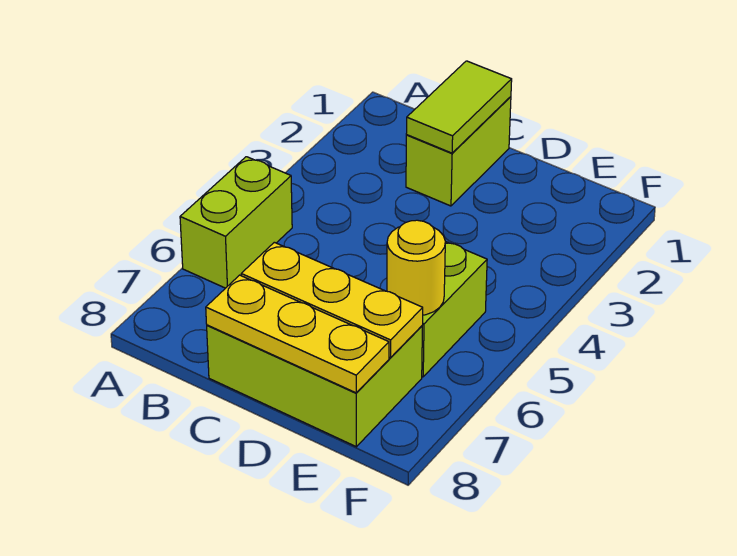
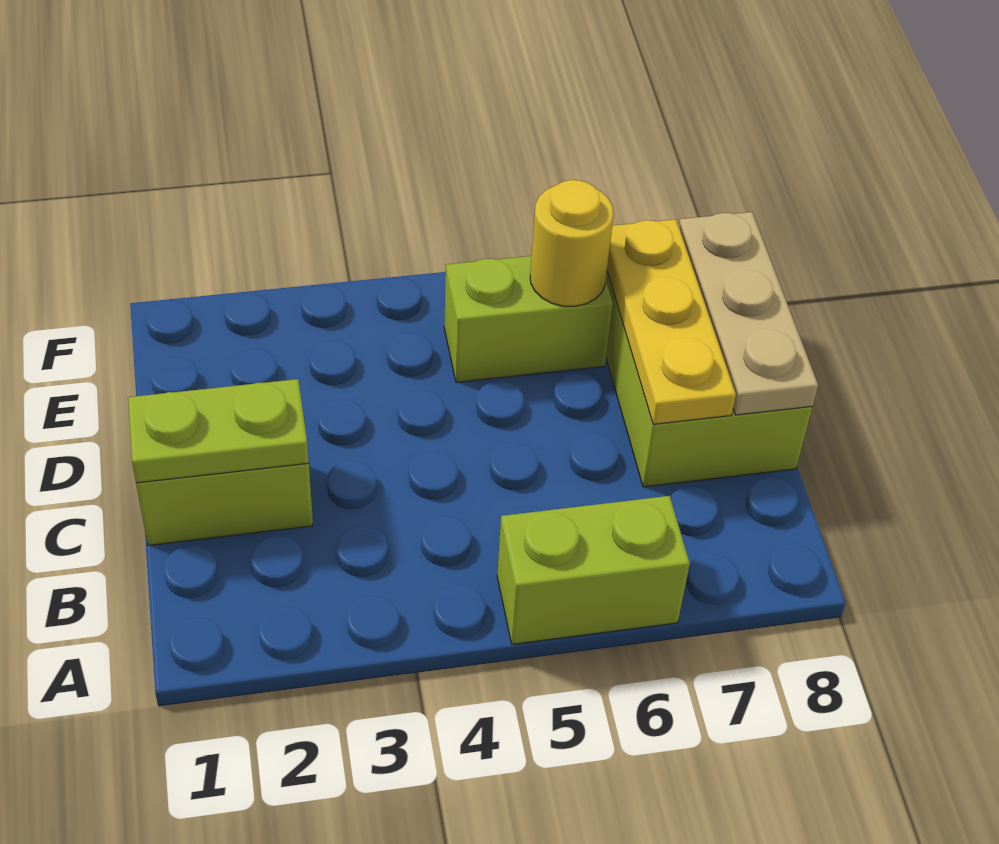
lime tile C1:C2 level 2 -> lime plate C1:C2 level 2
yellow plate C8:E8 level 2 -> tan plate C8:E8 level 2

